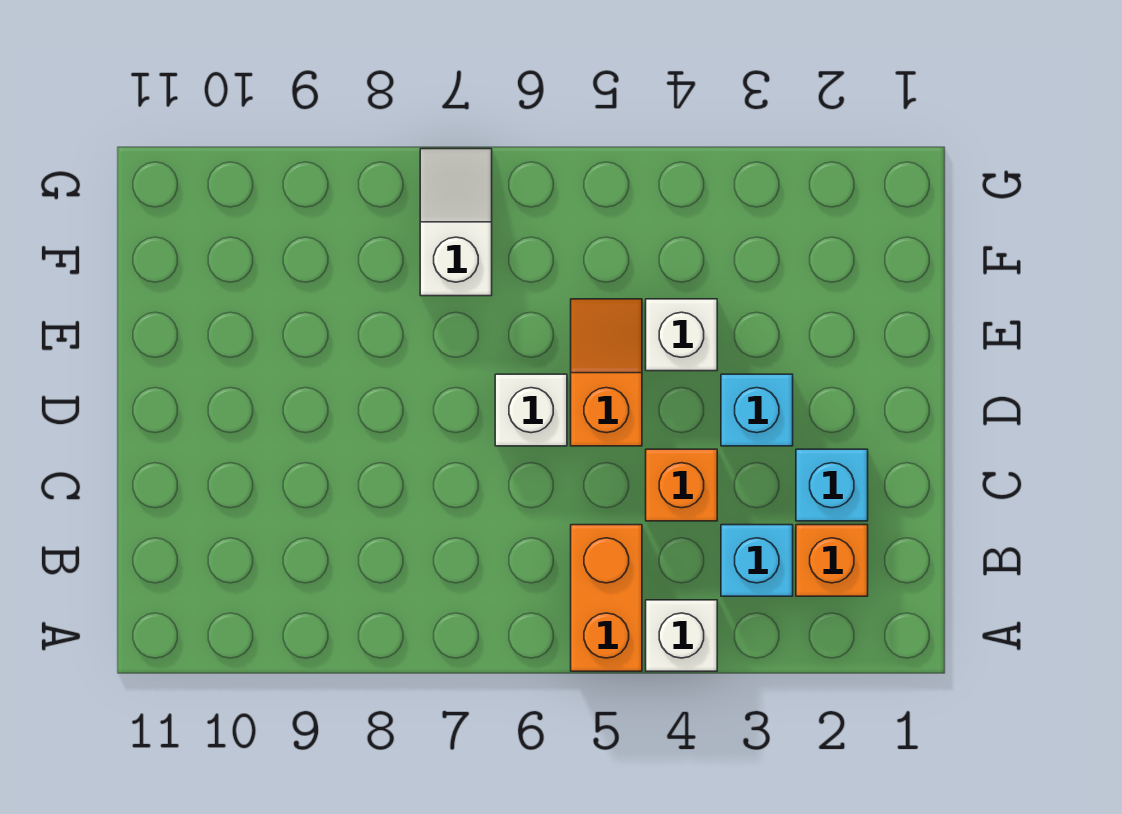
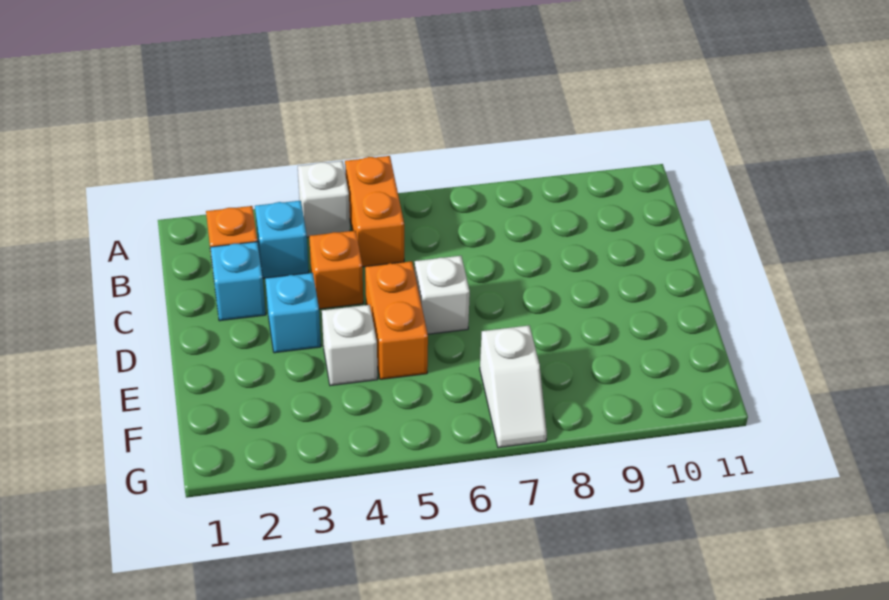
orange slope D5:E5 level 1 top D -> orange brick D5:E5 level 1

